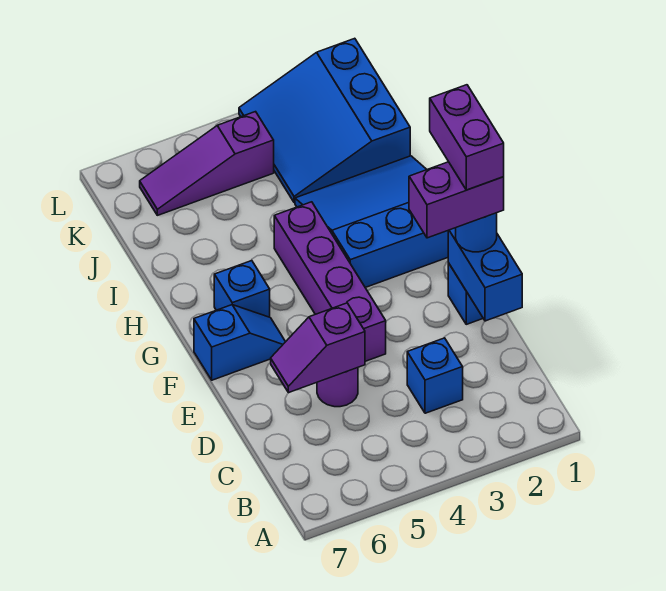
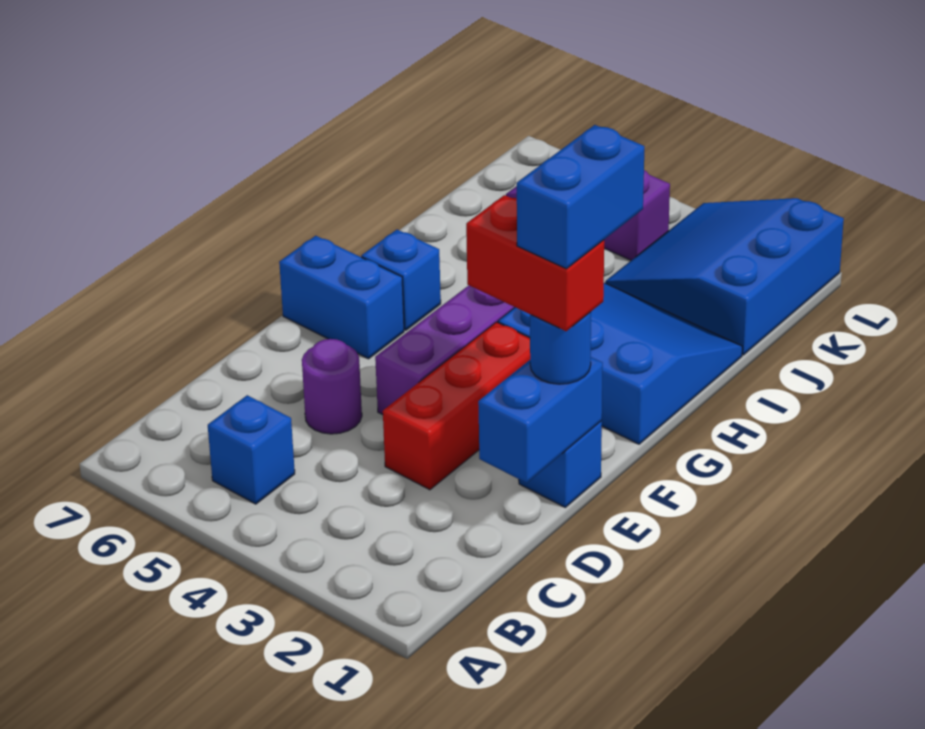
blue brick C3 level 1 -> blue brick B5 level 1
none -> red brick D3:F3 level 1
purple slope D5:D6 level 2 top 5 -> none
purple brick E1:E2 level 4 -> red brick E1:E2 level 4
purple brick E1:F1 level 5 -> blue brick E1:F1 level 5
blue slope F6:F7 level 1 top 7 -> blue brick F6:F7 level 1

